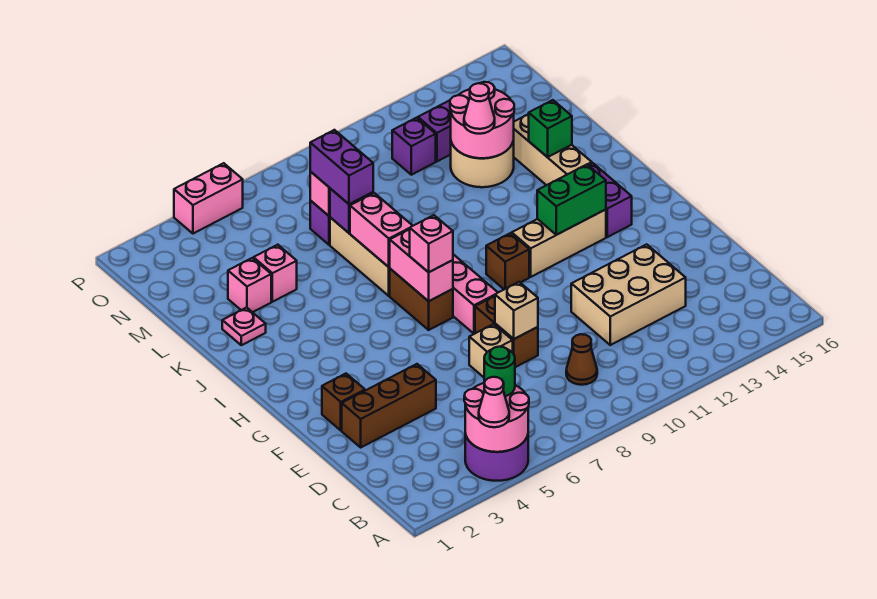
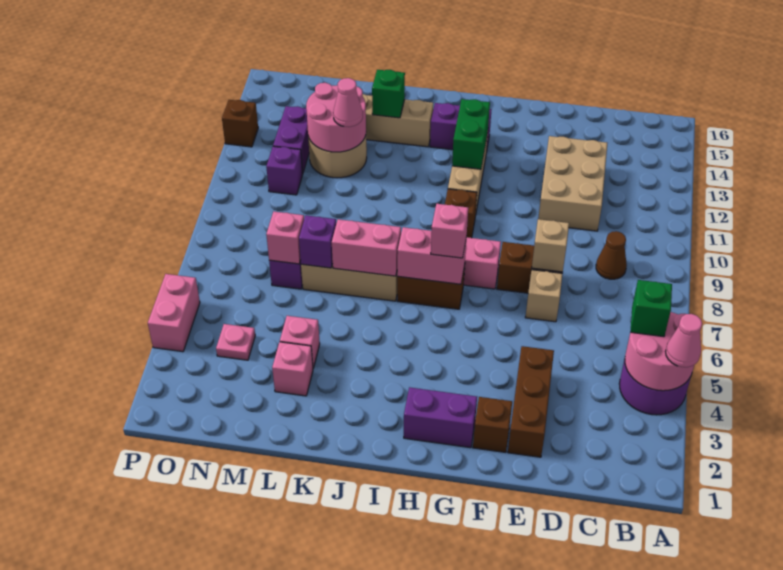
green round brick B5 level 3 -> green brick B5 level 3
pink plate K2 level 1 -> pink plate N4 level 1
purple brick L7:M7 level 3 -> purple brick G2:H2 level 1
none -> brown brick P13 level 1

